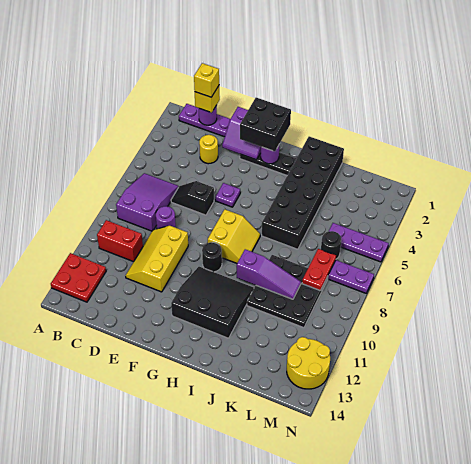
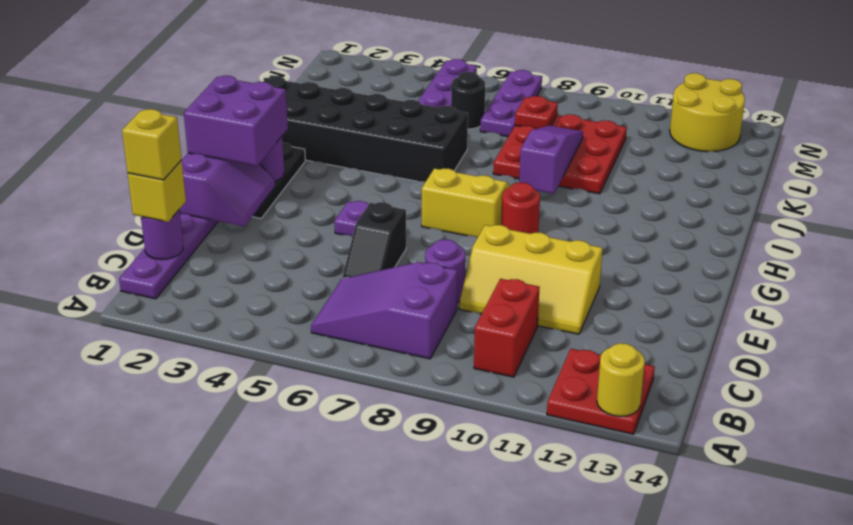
yellow round brick D3 level 1 -> yellow round brick A13 level 2
black brick F1:G2 level 3 -> purple brick F1:G2 level 3
black round brick G9 level 1 -> red round brick G9 level 1
black slope G10:I12 level 1 top 12 -> none
black plate J8:L10 level 1 -> red plate J8:L10 level 1
red plate L7:L8 level 2 -> red plate L8 level 2

